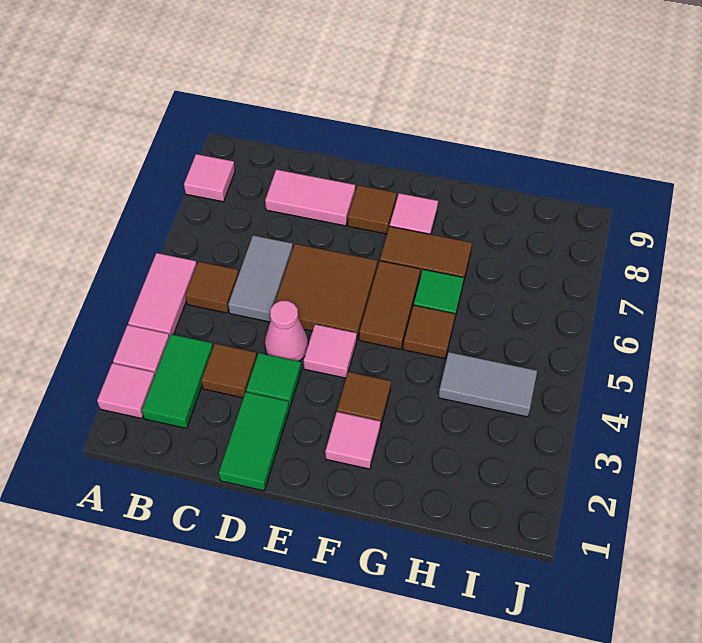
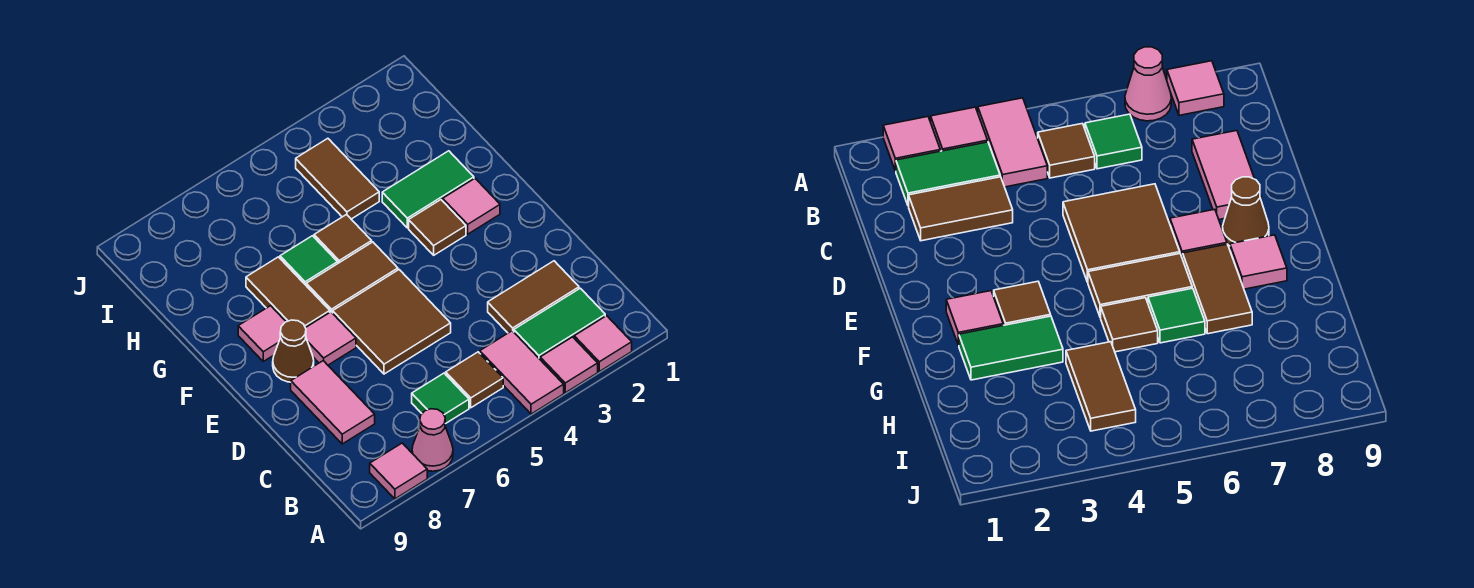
pink tile A4:A5 level 1 -> pink tile A4:B4 level 1
brown tile C3 level 1 -> brown tile C2:C3 level 1
grey tile C5:C6 level 1 -> none
green tile D1:D2 level 1 -> green tile G2:G3 level 1
green tile D3 level 1 -> green tile B6 level 1
pink cone D4 level 1 -> pink cone A7 level 1
pink tile E4 level 1 -> pink tile E7 level 1
brown tile E8 level 1 -> brown cone E8 level 1
grey tile H4:I4 level 1 -> brown tile H4:I4 level 1

